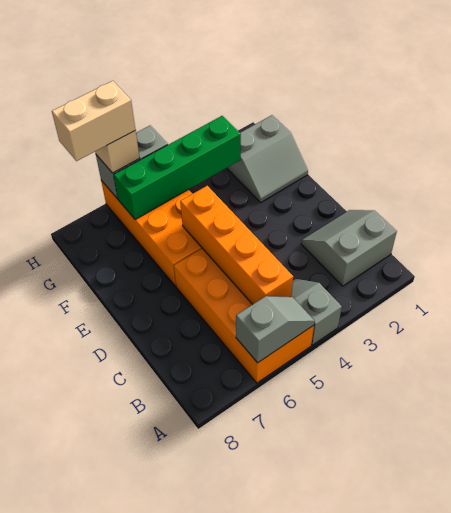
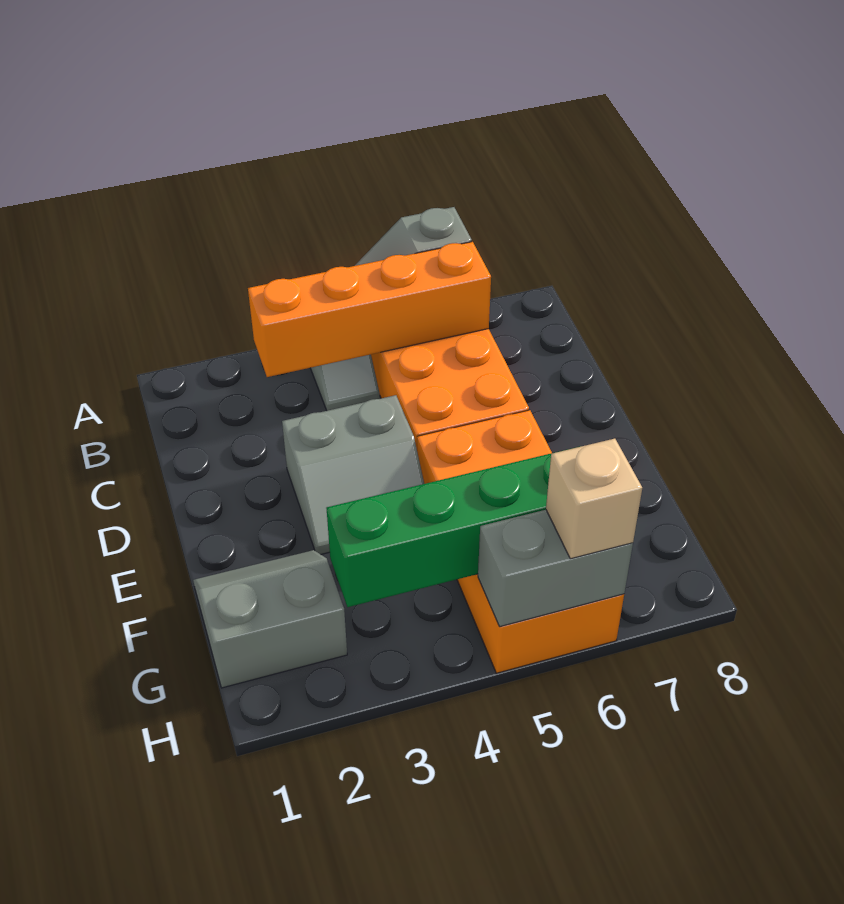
grey slope B1:C2 level 1 top B -> grey slope D3:E4 level 1 top D
orange brick B5:E5 level 2 -> orange brick B3:B6 level 2
tan brick H6:H7 level 4 -> none

